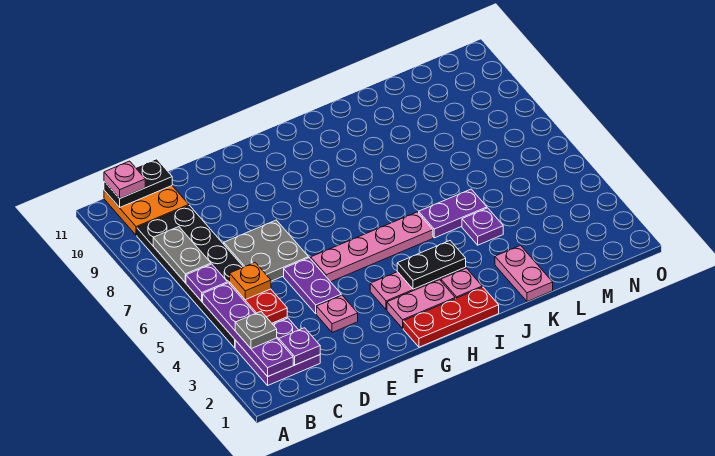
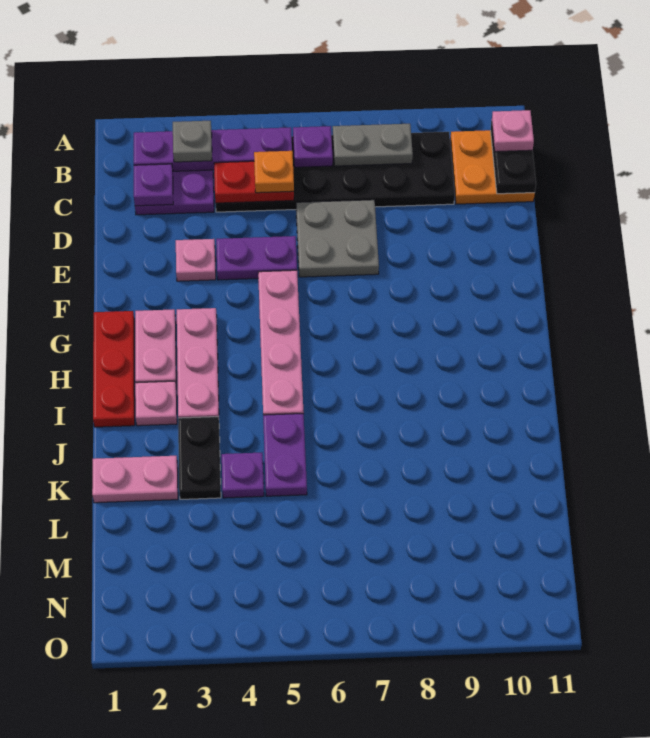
black plate H3:I3 level 2 -> black plate J3:K3 level 1

